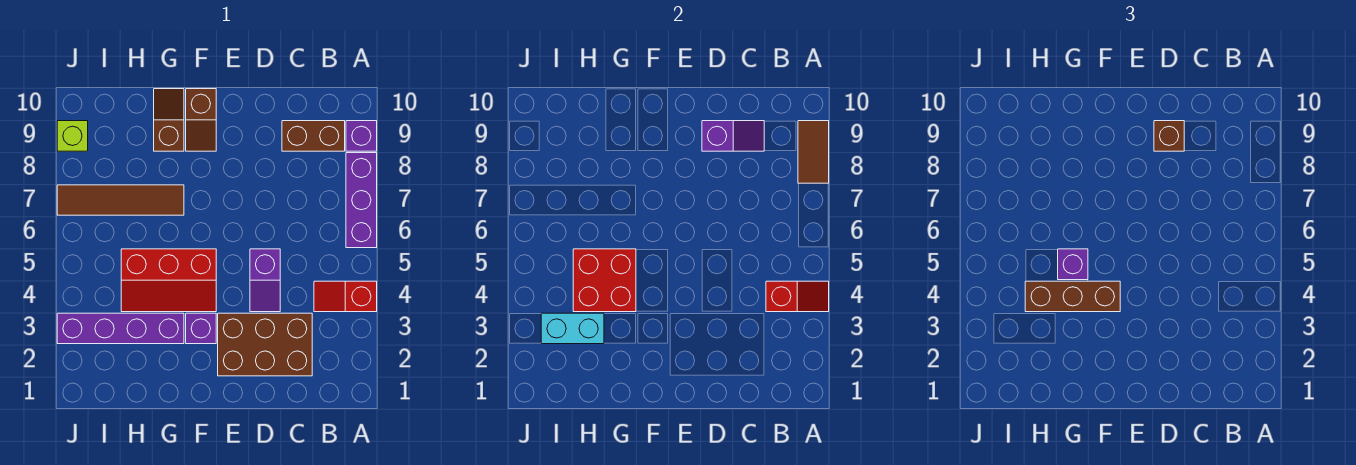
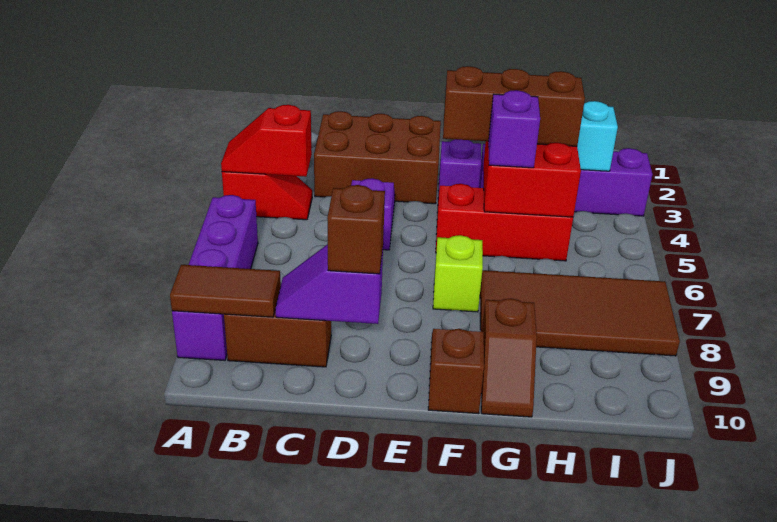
brown tile A8:A9 level 2 -> brown tile A9:B9 level 2
brown tile G7:J7 level 1 -> brown tile G7:J8 level 1
lime brick J9 level 1 -> lime brick F7 level 1

